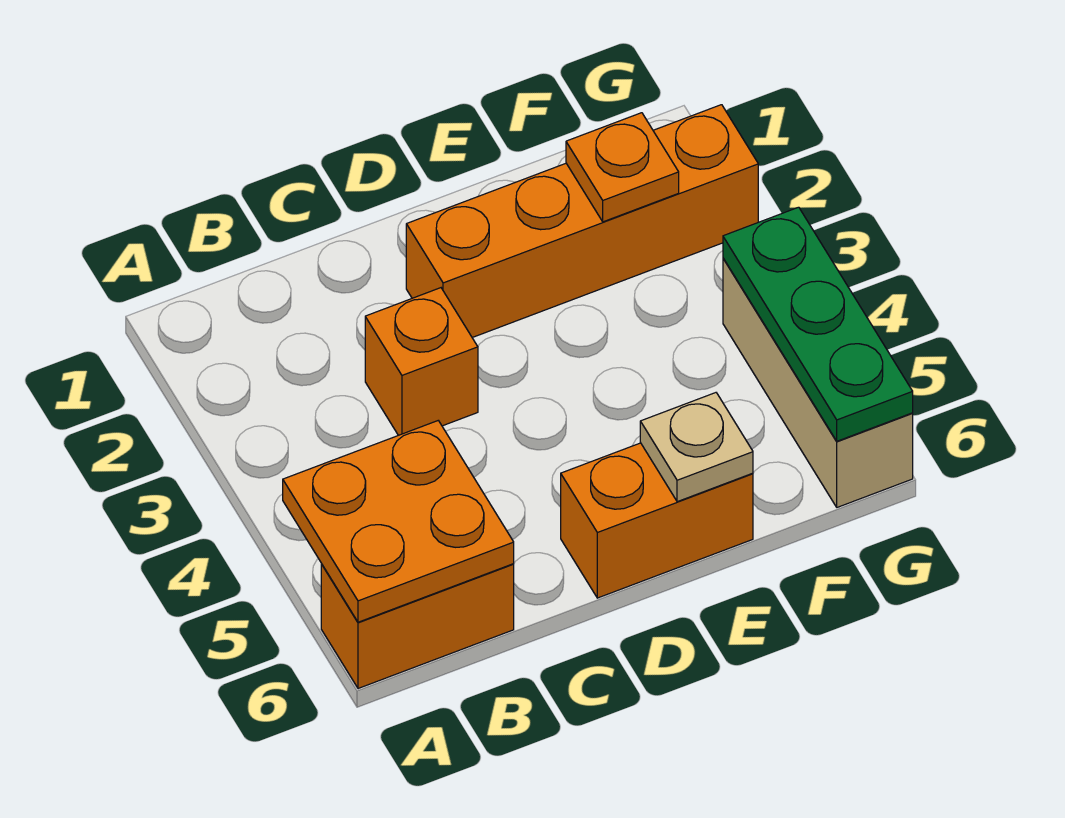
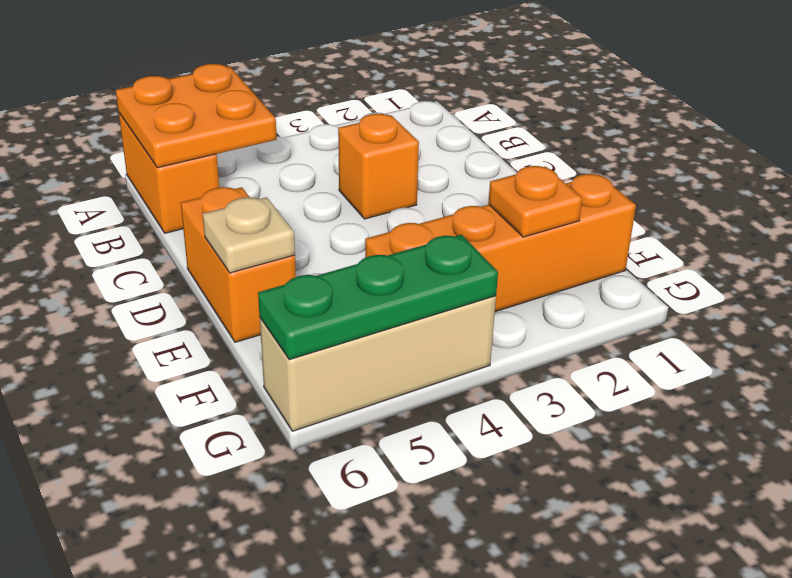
orange brick D2:G2 level 1 -> orange brick F1:F4 level 1

